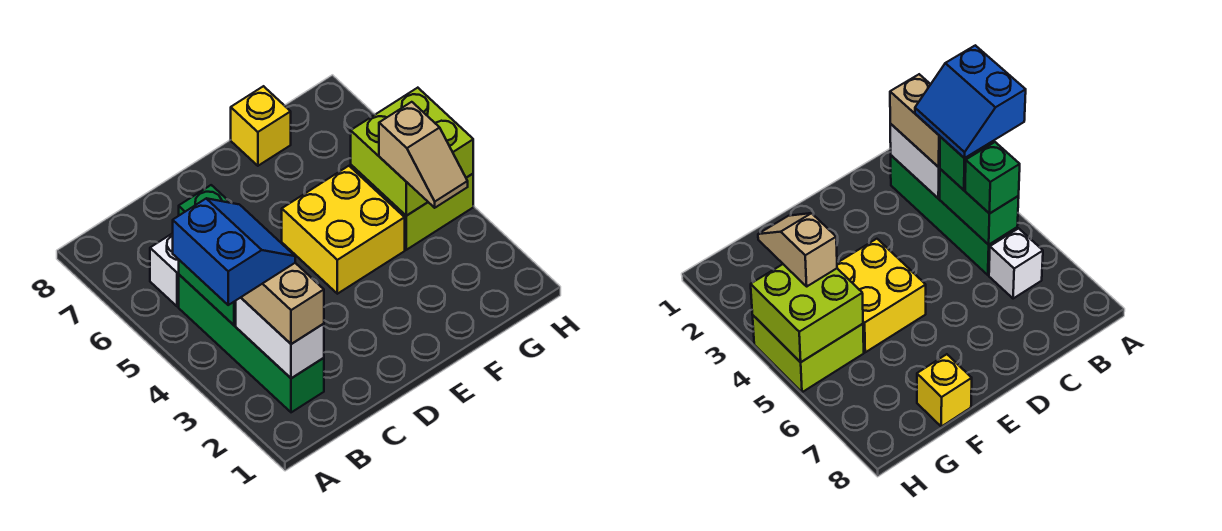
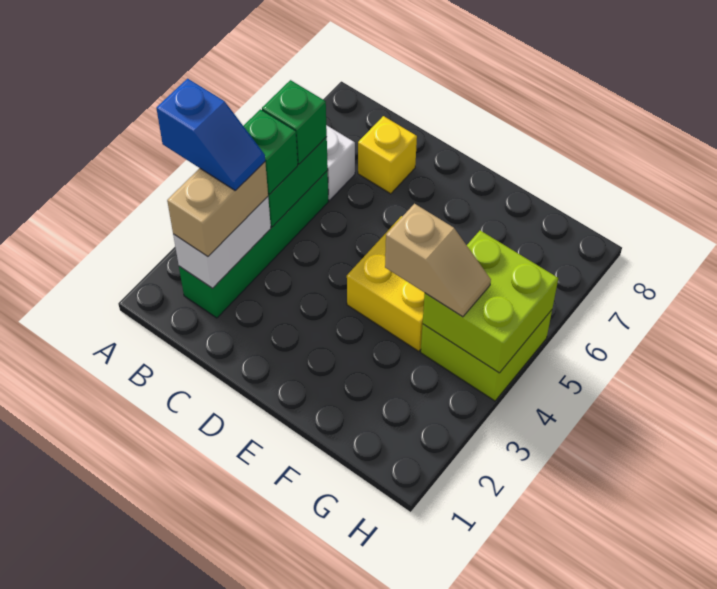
blue slope A3:B4 level 4 top A -> blue slope A3:B3 level 4 top A
yellow brick F8 level 1 -> yellow brick C7 level 1
tan slope G3:G4 level 3 top 4 -> tan slope F4:G4 level 3 top F

